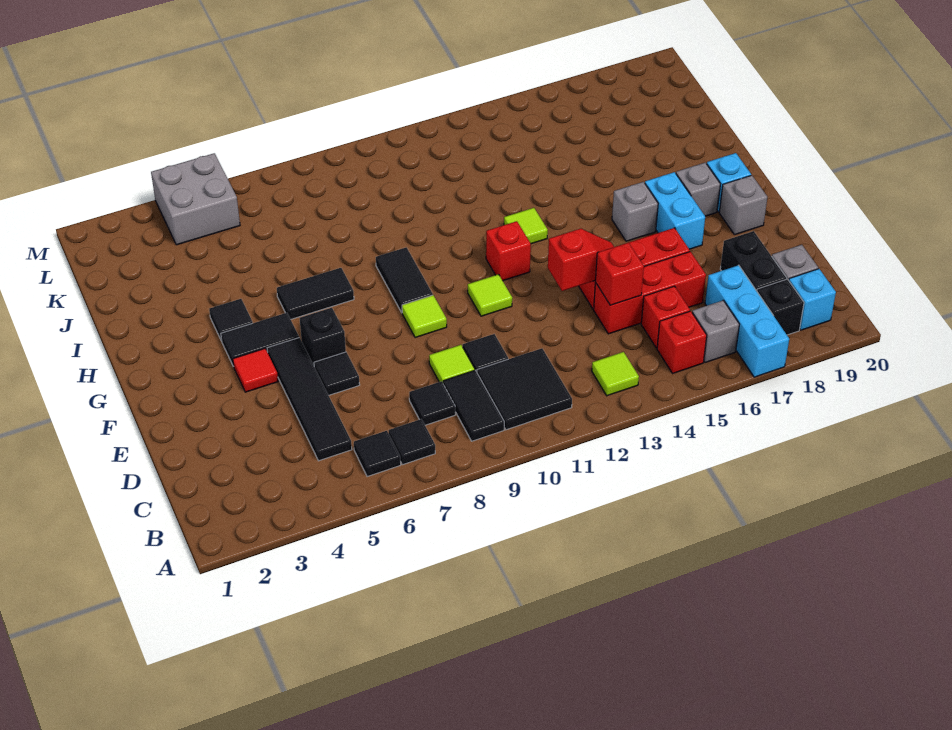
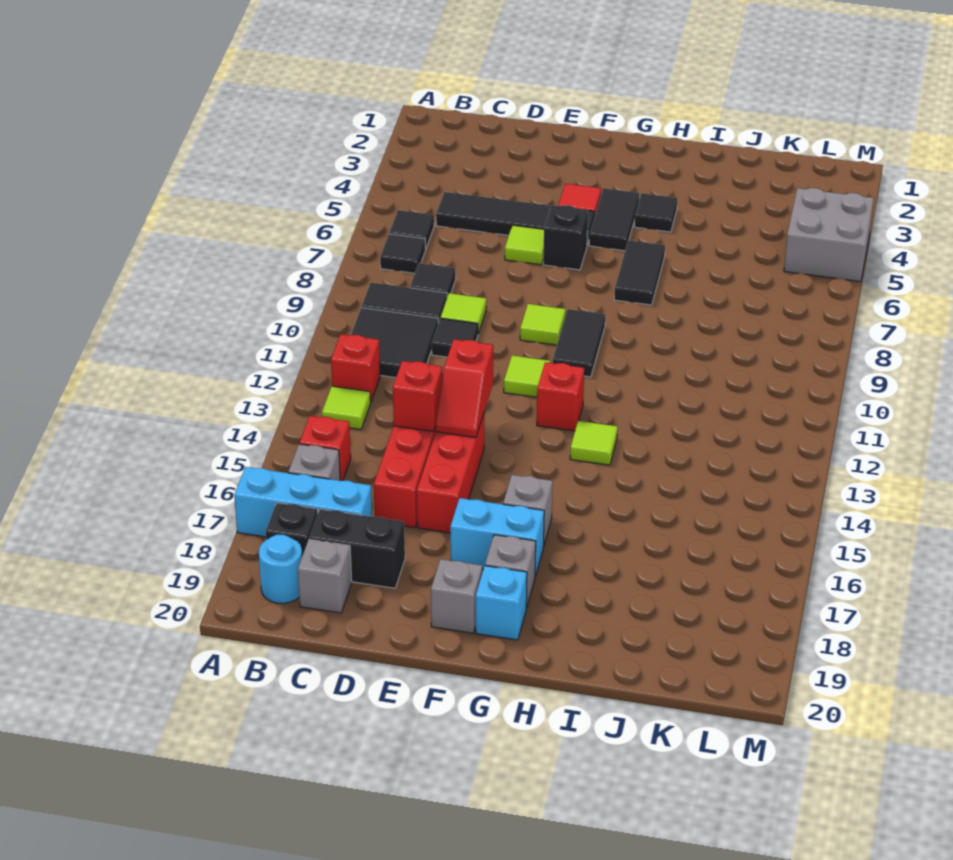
cyan brick B19 level 1 -> cyan round brick B19 level 1
red brick C15 level 1 -> red brick B12 level 1
black tile E6 level 1 -> lime tile E6 level 1
black tile G9:H9 level 1 -> black tile G9:G10 level 1

